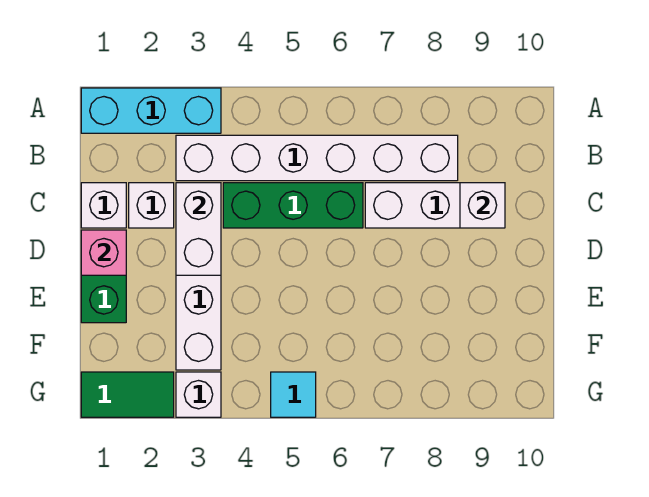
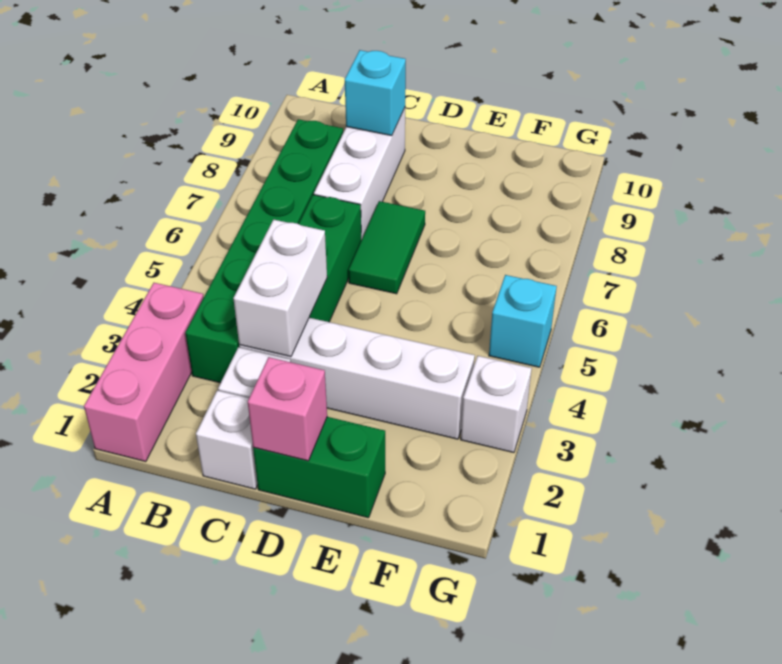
cyan brick A1:A3 level 1 -> pink brick A1:A3 level 1
white brick B3:B8 level 1 -> green brick B3:B8 level 1
white brick C3:D3 level 2 -> white brick C3:C4 level 2
white brick C9 level 2 -> cyan brick C9 level 2
green tile G1:G2 level 1 -> green tile D6:D7 level 1
cyan tile G5 level 1 -> cyan brick G5 level 1

